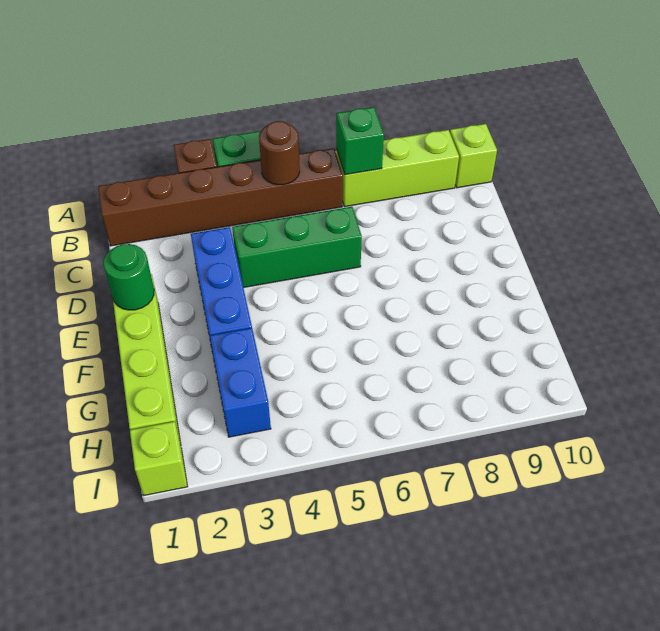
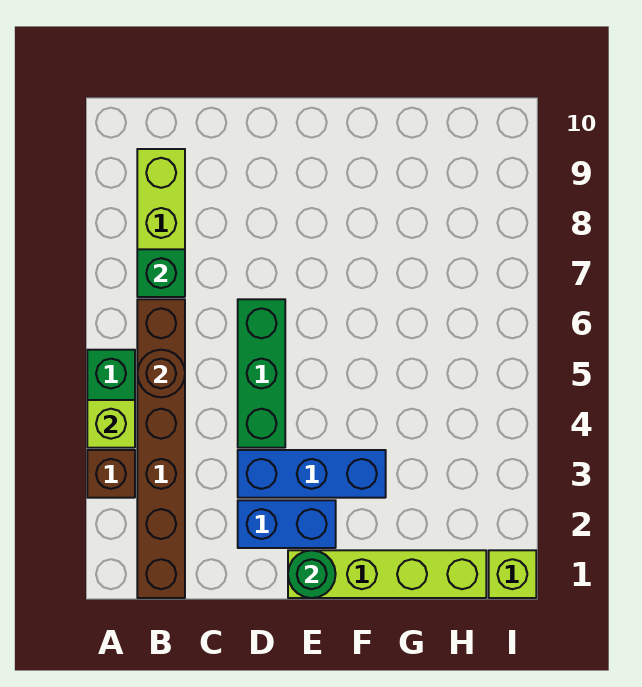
lime brick B10 level 1 -> lime brick A4 level 2
blue brick G3:H3 level 1 -> blue brick D2:E2 level 1

